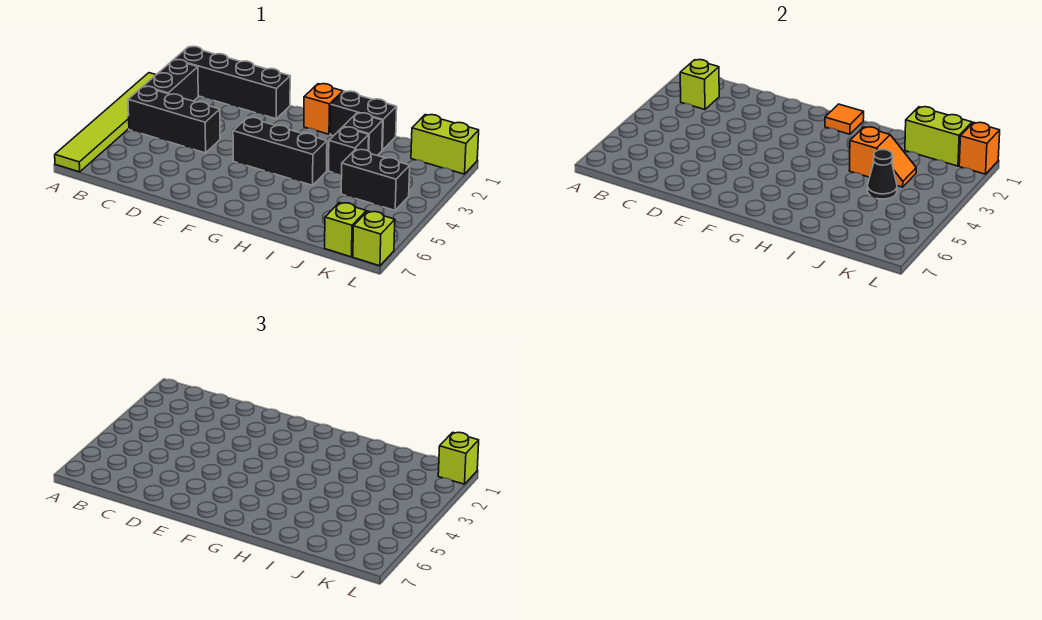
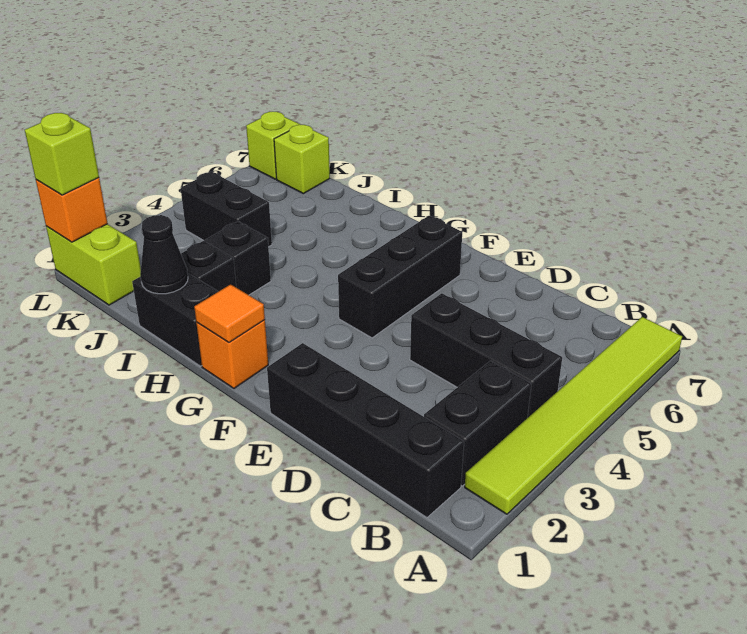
lime brick B2 level 2 -> none
black brick F4:H4 level 1 -> black brick F4:F6 level 1
orange slope I3:J3 level 2 top I -> none
lime brick J1:K1 level 2 -> none
black cone J4 level 2 -> black cone I1 level 2

